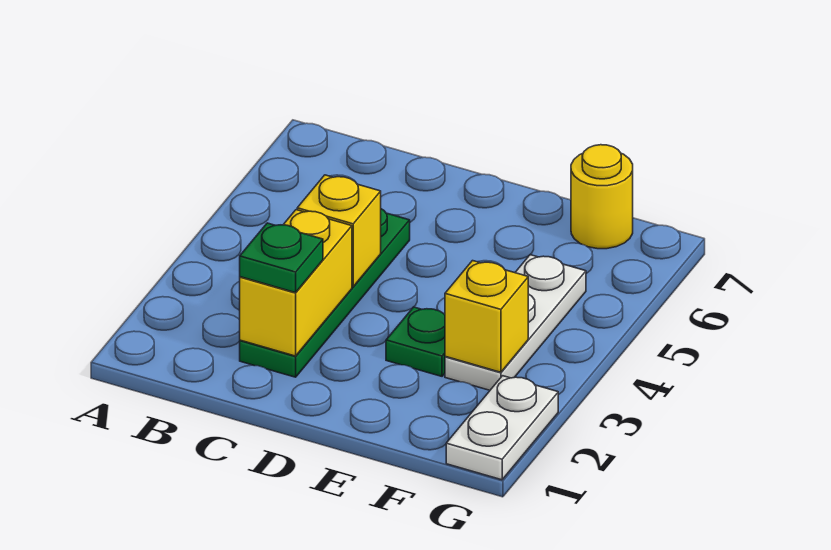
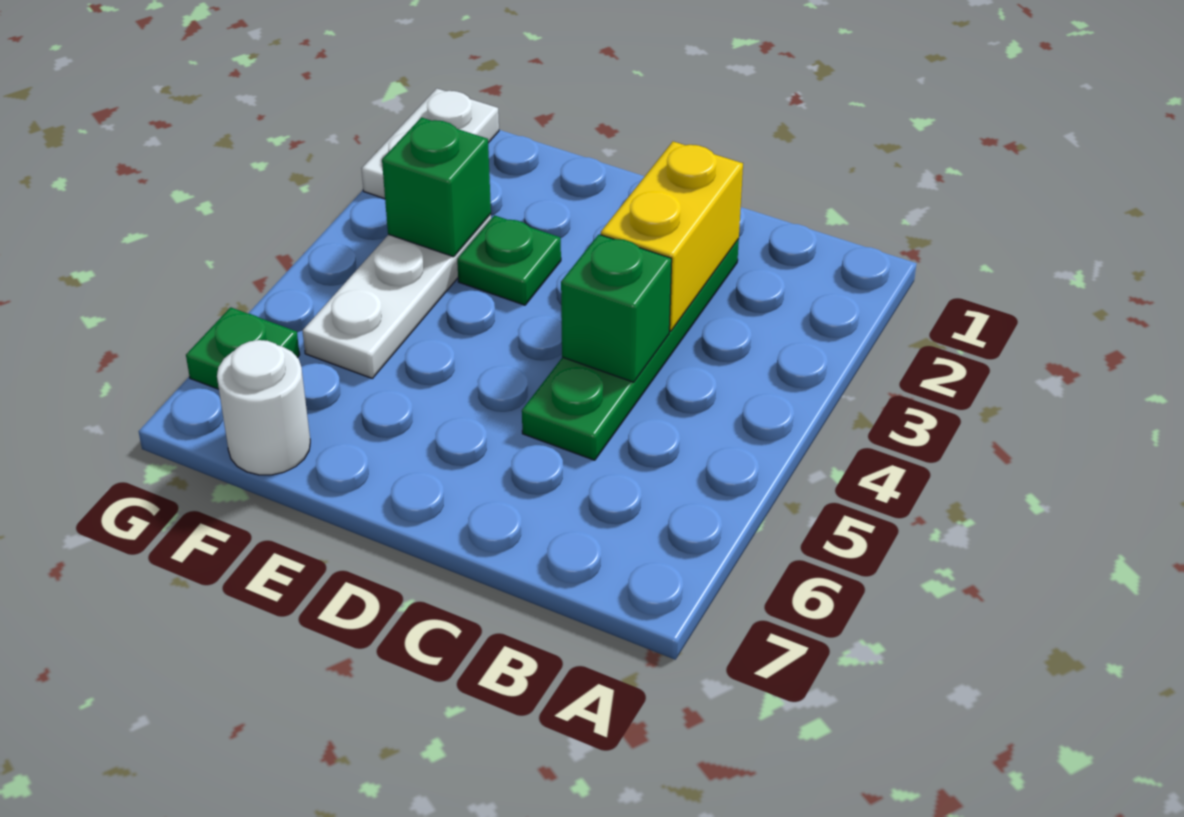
green plate C2 level 3 -> green plate G6 level 1
yellow brick C4 level 2 -> green brick C4 level 2
yellow brick F3 level 2 -> green brick F3 level 2
yellow round brick F7 level 1 -> white round brick F7 level 1

